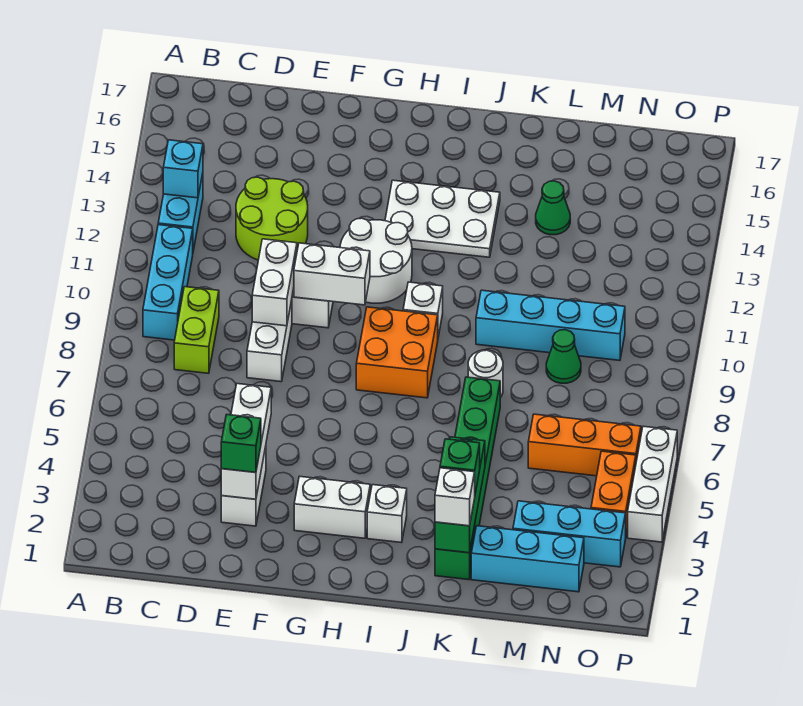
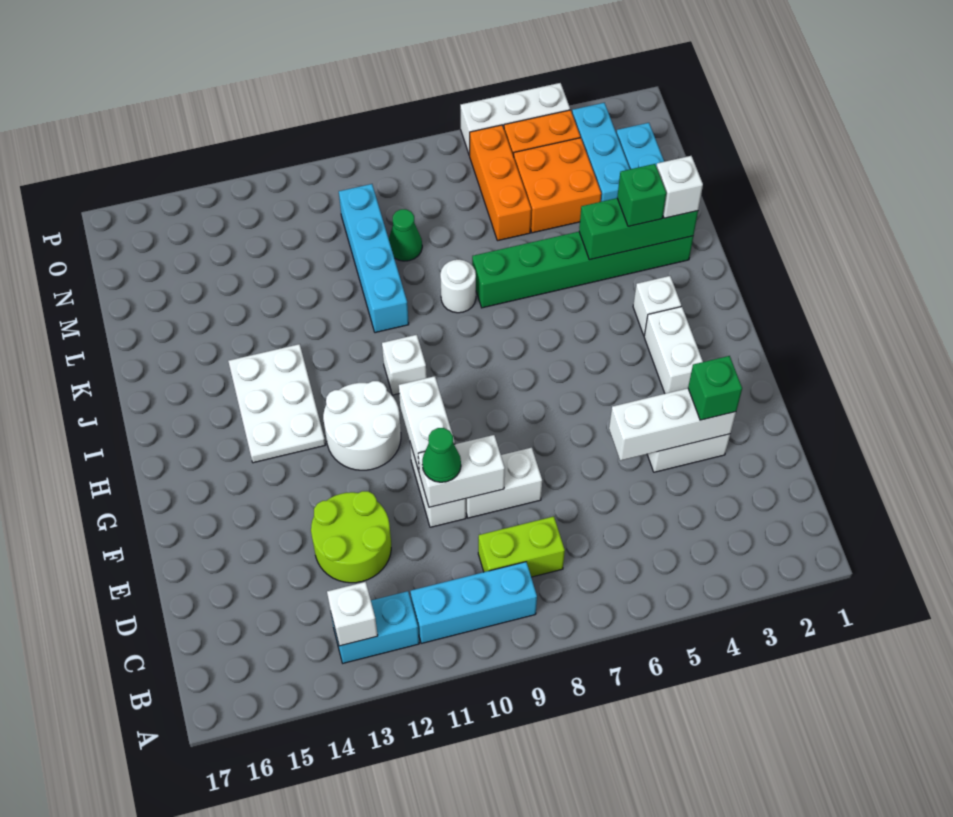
cyan brick B13 level 2 -> white brick B13 level 2
orange brick H8:I9 level 1 -> orange brick M4:N5 level 1
green cone L14 level 1 -> green cone E10 level 3

